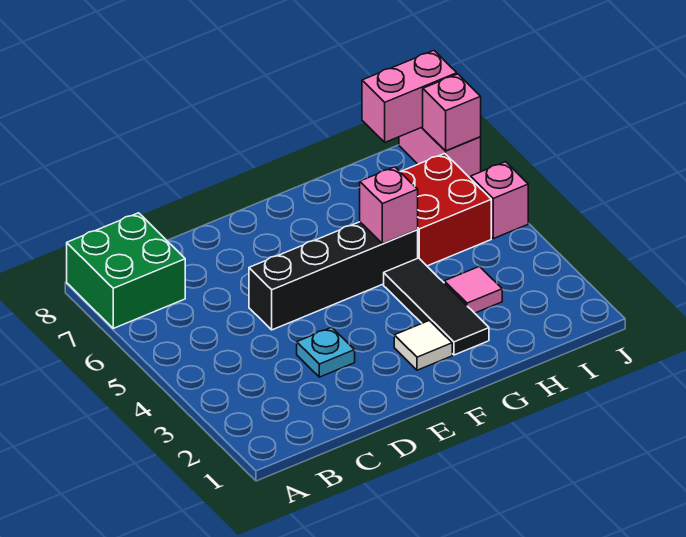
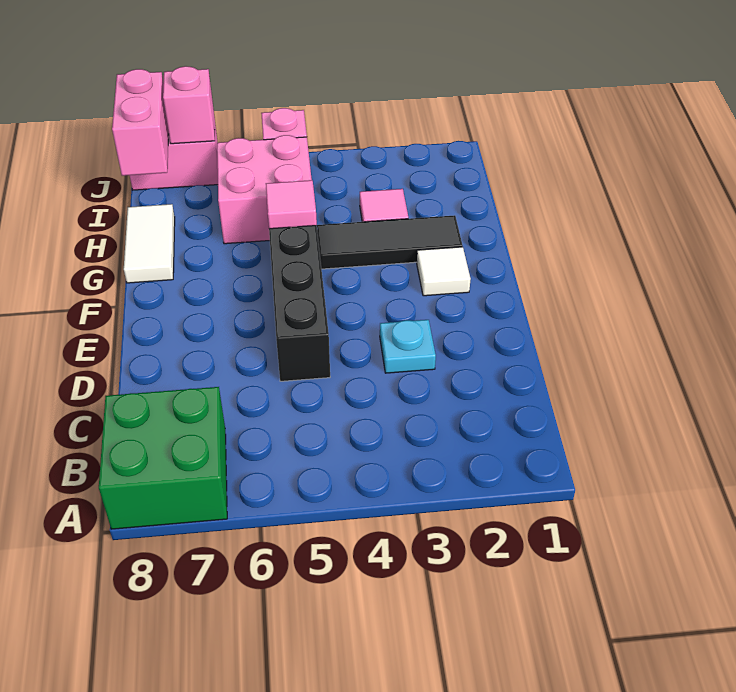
pink brick G5 level 2 -> pink tile G5 level 2
none -> white tile G8:H8 level 1
red brick H5:I6 level 1 -> pink brick H5:I6 level 1

